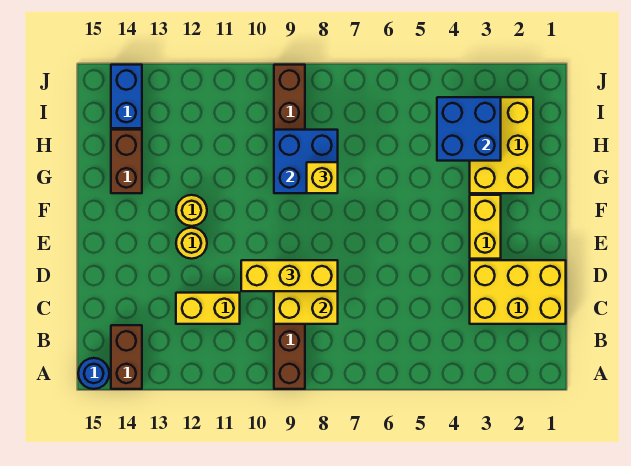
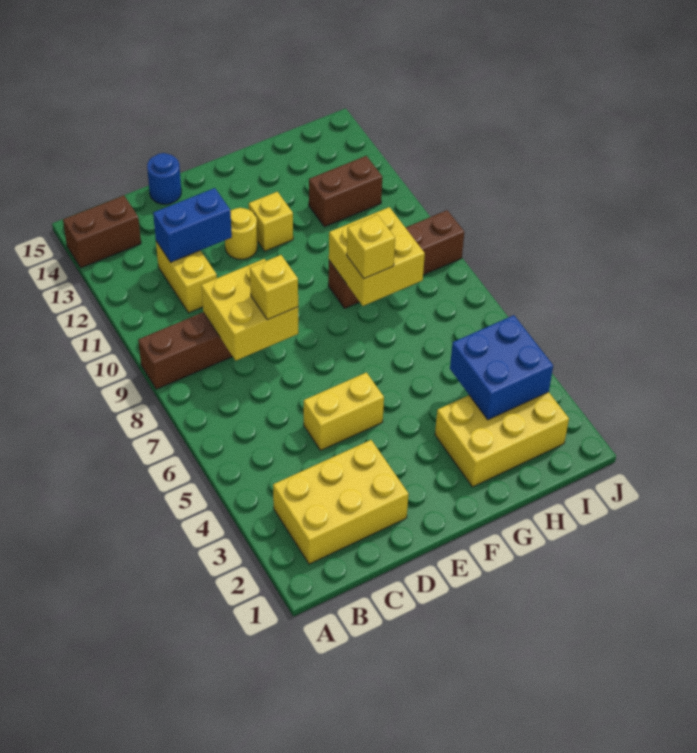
blue round brick A15 level 1 -> blue round brick D15 level 1
yellow brick C1:D3 level 1 -> yellow brick B2:D3 level 1
yellow brick D8:D10 level 3 -> yellow brick D8 level 3
yellow brick E3:F3 level 1 -> yellow brick D5:E5 level 1
yellow round brick F12 level 1 -> yellow brick F12 level 1
blue brick G8:H9 level 2 -> yellow brick G8:H9 level 2
brown brick G14:H14 level 1 -> brown brick H12:I12 level 1
blue brick I14:J14 level 1 -> blue brick C12:D12 level 2

